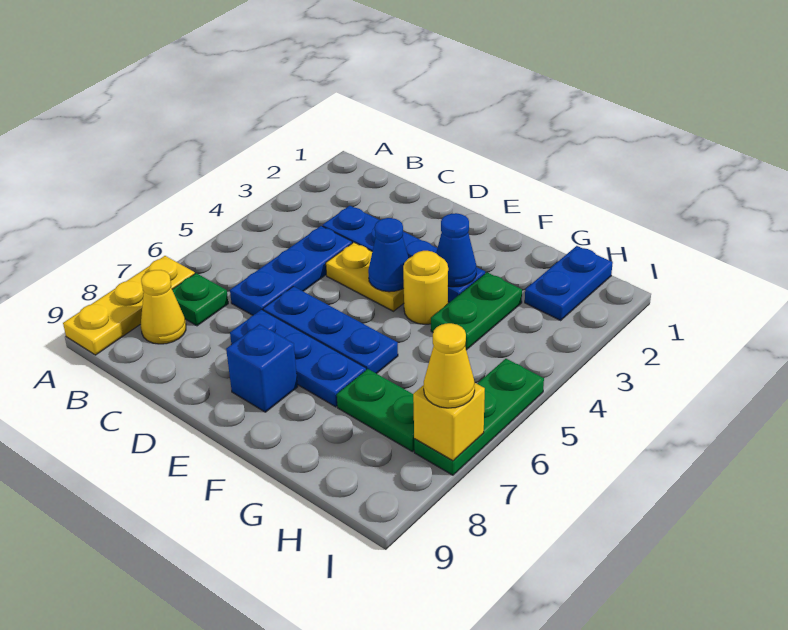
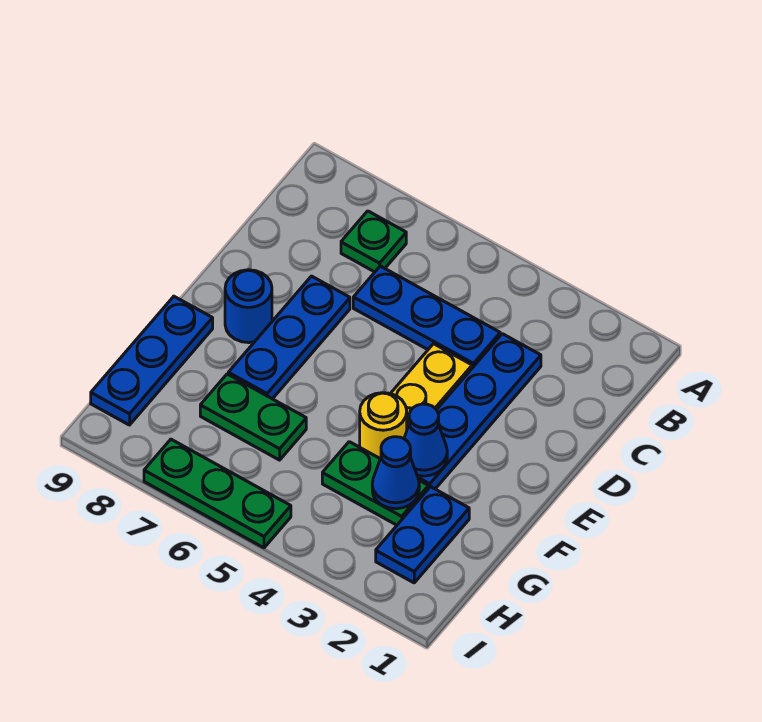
yellow plate A7:A9 level 1 -> none
yellow cone B8 level 1 -> none
blue plate D6:F6 level 1 -> blue plate F9:H9 level 1
blue cone E4 level 2 -> blue cone G3 level 2
blue brick E8 level 1 -> blue round brick E8 level 1
green plate G7:H7 level 1 -> green plate G6:G7 level 1
blue plate H1:H2 level 1 -> blue plate G2:H2 level 1
yellow brick I7 level 2 -> none
yellow cone I7 level 3 -> none

